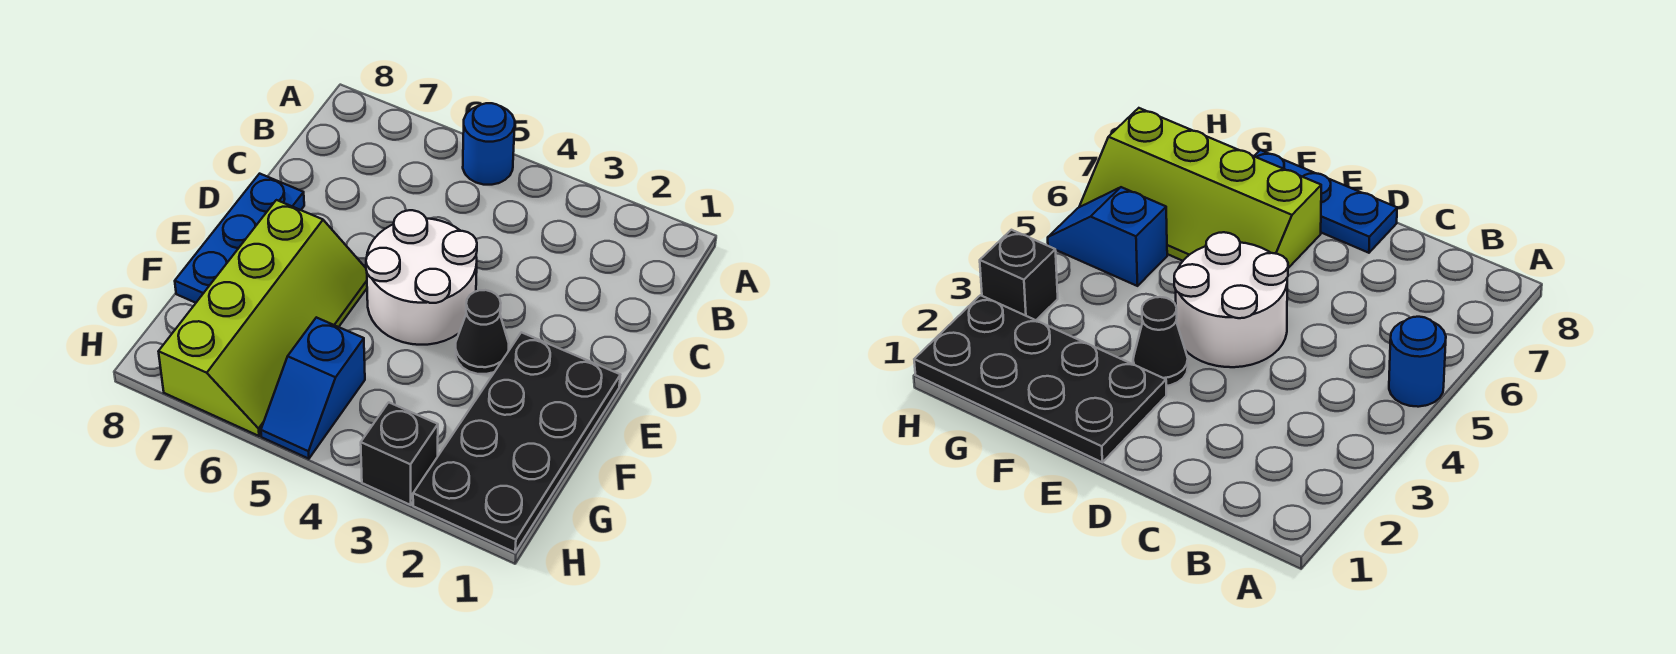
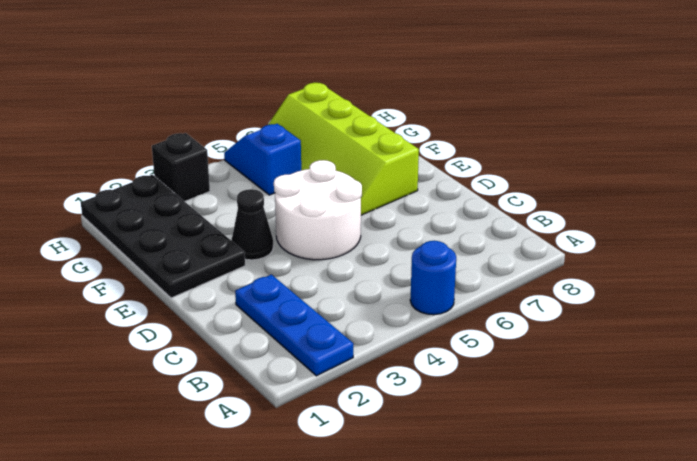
blue plate D8:F8 level 1 -> blue plate A2:C2 level 1

